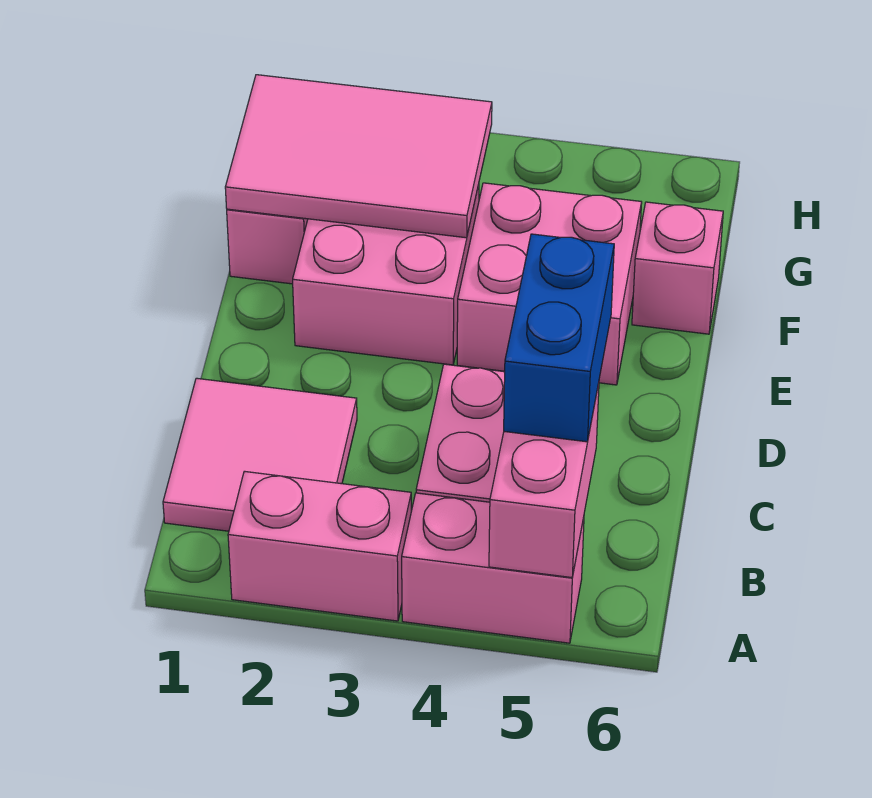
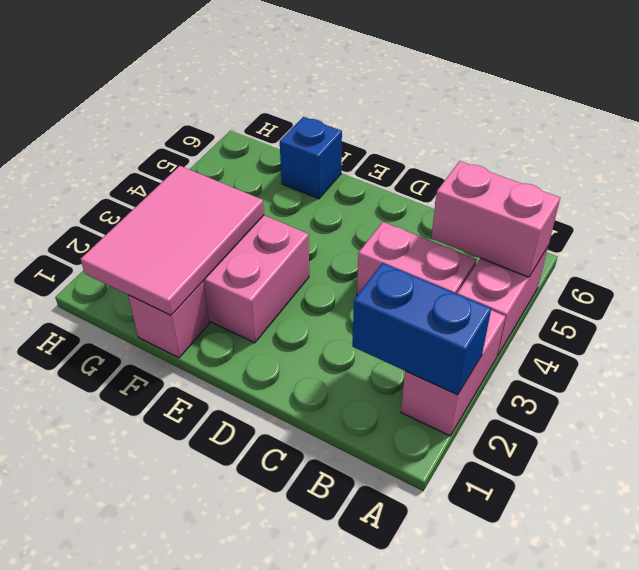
pink tile B1:C2 level 1 -> none
blue brick B5:C5 level 3 -> blue brick A2:B2 level 2
pink brick E4:F5 level 1 -> none
pink brick F6 level 1 -> blue brick F6 level 1

